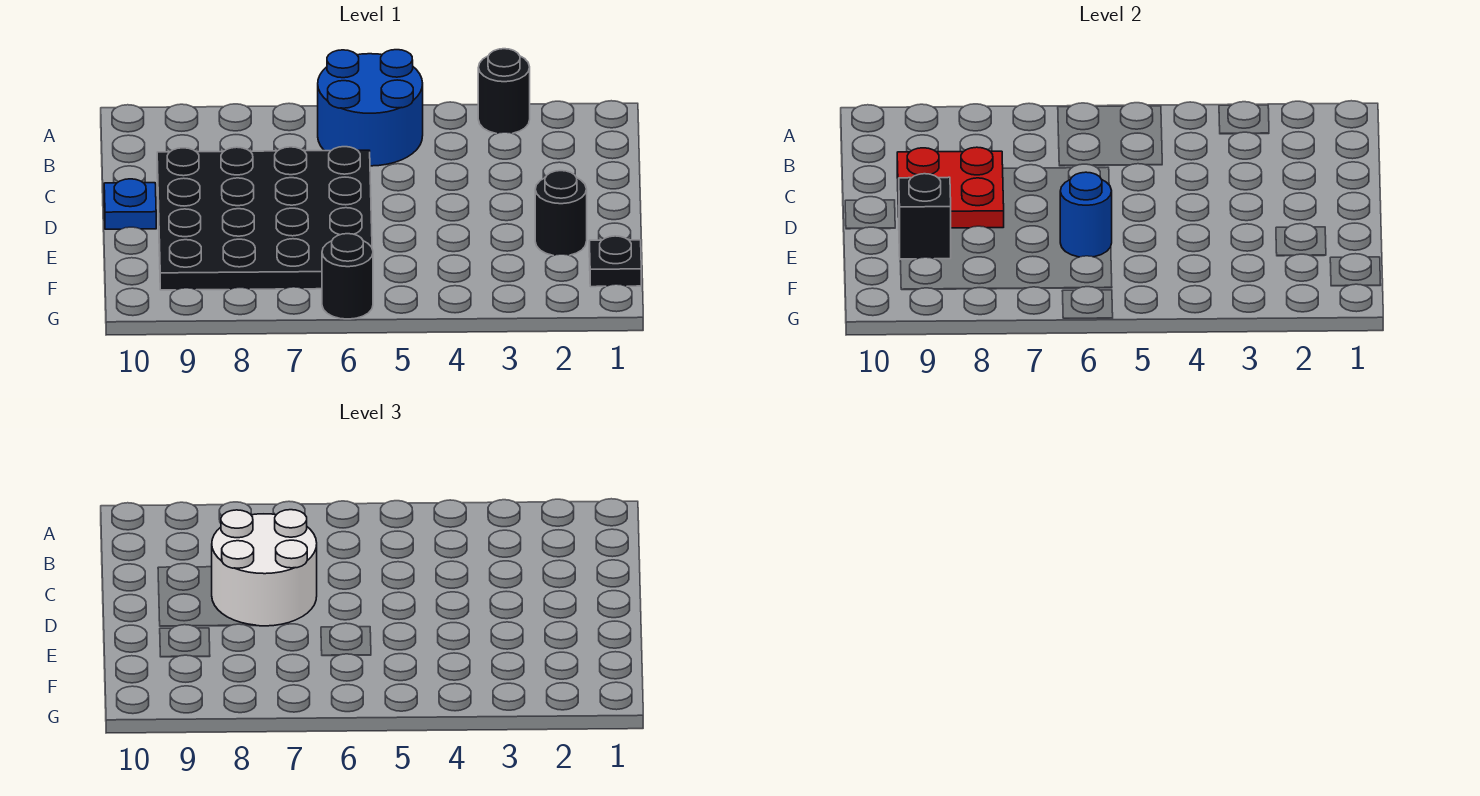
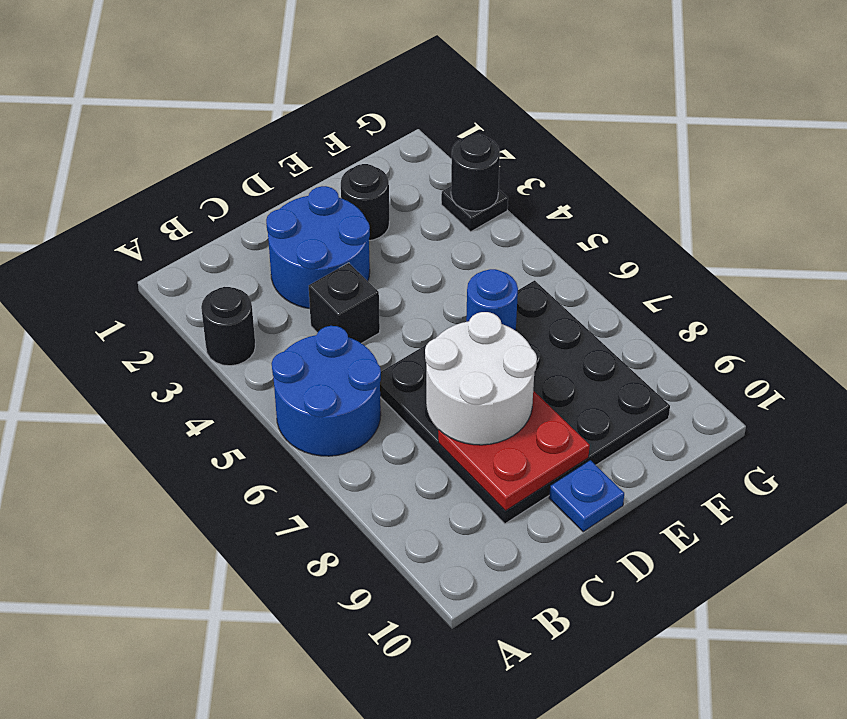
none -> blue round brick C2:D3 level 1
black brick E9 level 2 -> black brick C4 level 1
black plate F1 level 1 -> black plate G3 level 1
black round brick G6 level 1 -> black round brick G3 level 2

